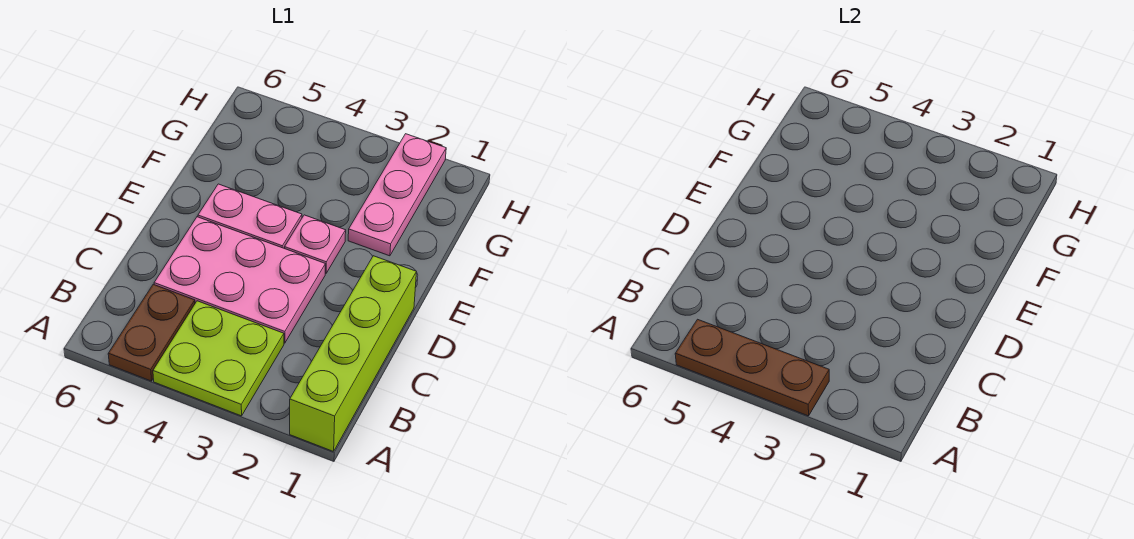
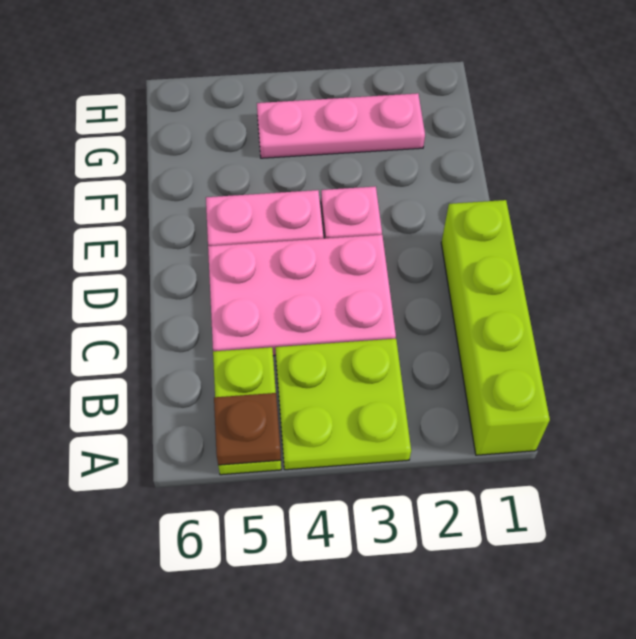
brown plate A3:A5 level 2 -> brown plate A5 level 2
brown plate A5:B5 level 1 -> lime plate A5:B5 level 1
pink plate F2:H2 level 1 -> pink plate G2:G4 level 1

